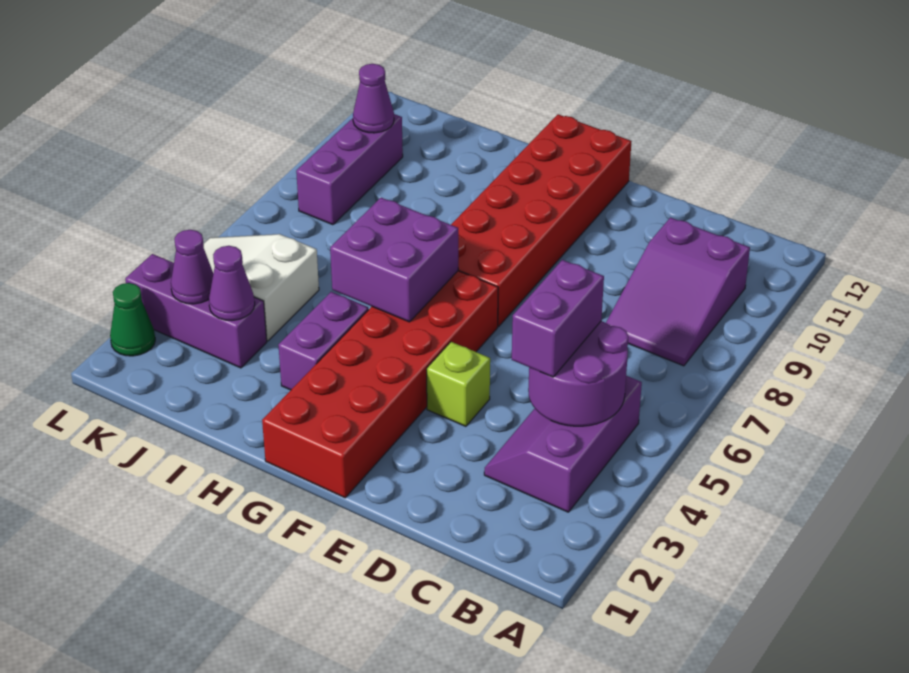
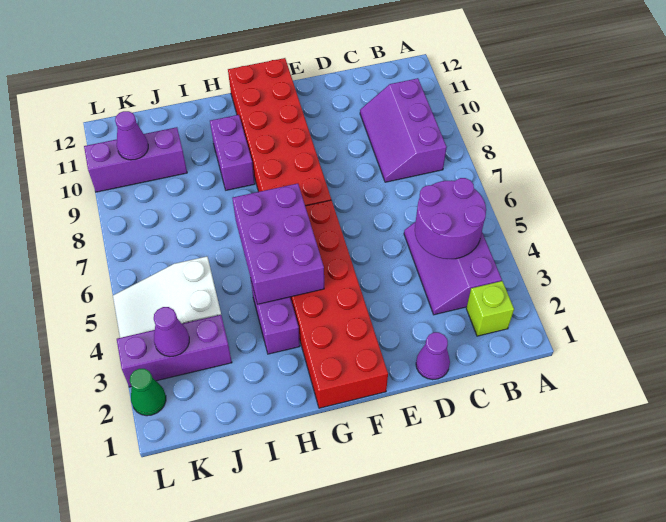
purple slope B8:C10 level 1 top 10 -> purple slope B8:C10 level 1 top B
purple brick C4:C5 level 3 -> purple brick H9:H10 level 1
lime brick E4 level 1 -> lime brick B2 level 1
purple brick G5:H6 level 2 -> purple brick G4:H6 level 2
purple cone J3 level 2 -> purple cone D1 level 1
purple brick K8:K10 level 1 -> purple brick J10:L10 level 1

